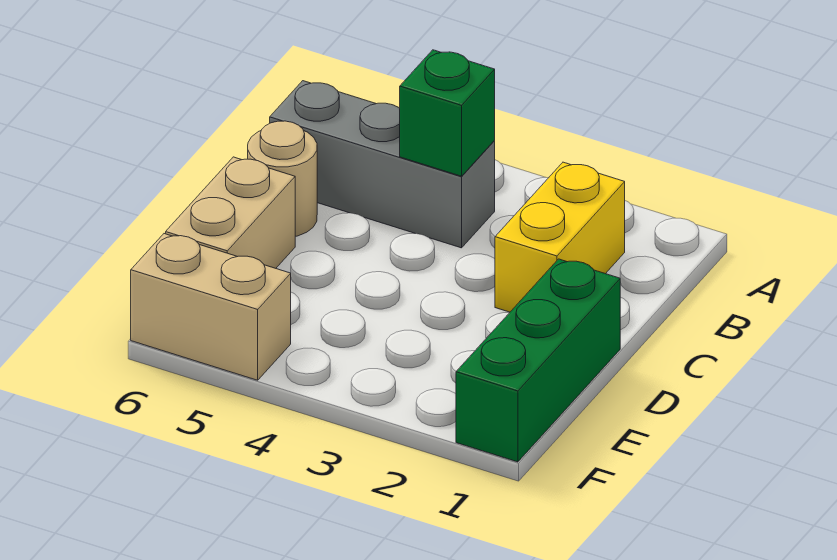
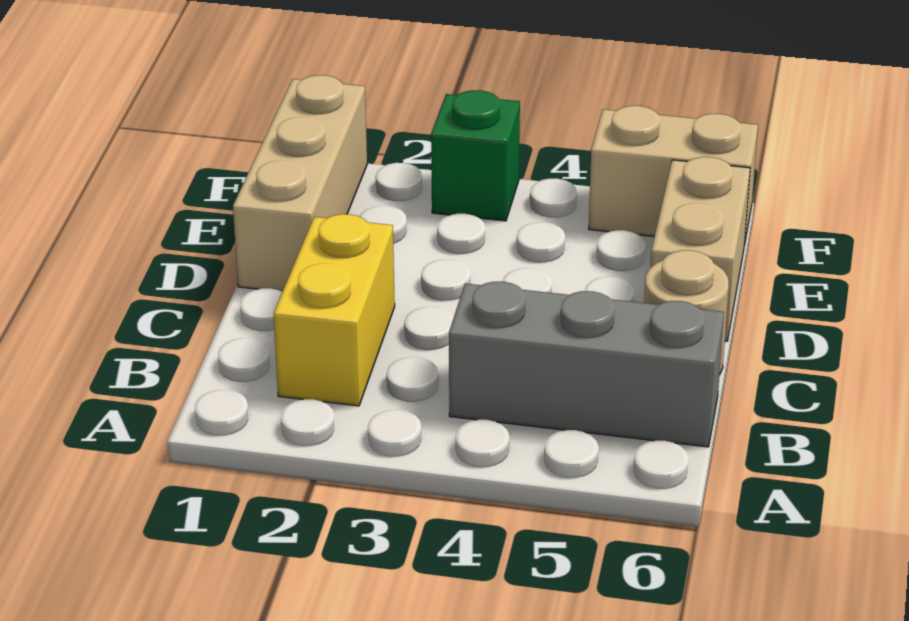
green brick B4 level 2 -> green brick F3 level 1
green brick D1:F1 level 1 -> tan brick D1:F1 level 1

